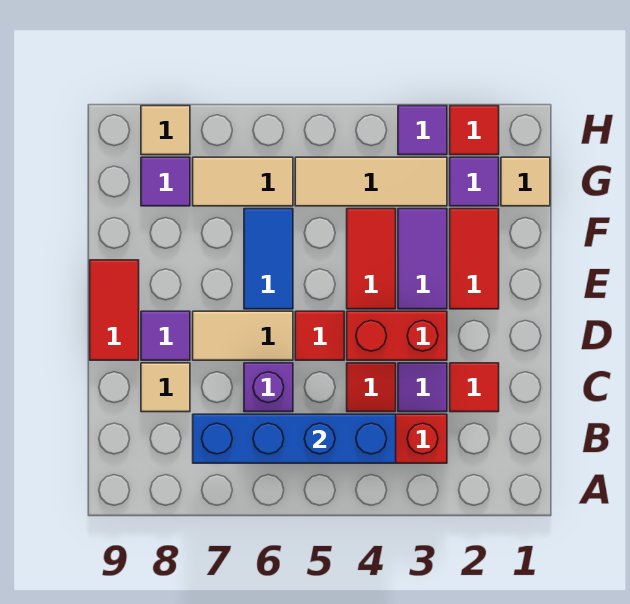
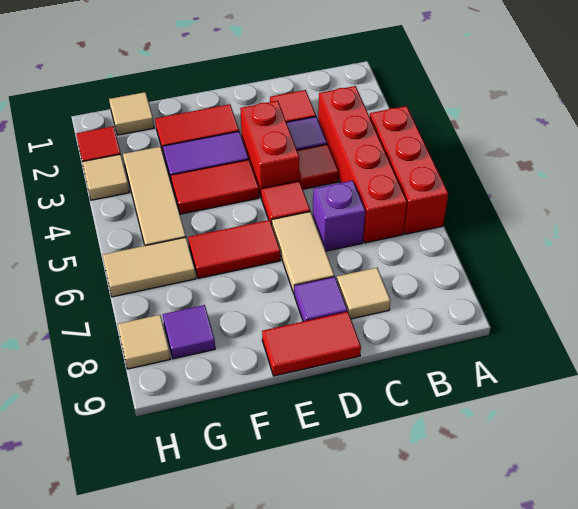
none -> red brick A4:A6 level 1
blue brick B4:B7 level 2 -> none
blue tile E6:F6 level 1 -> red tile E6:F6 level 1
purple tile G2 level 1 -> none
tan tile G6:G7 level 1 -> tan tile G6:H6 level 1
purple tile H3 level 1 -> tan tile H3 level 1

